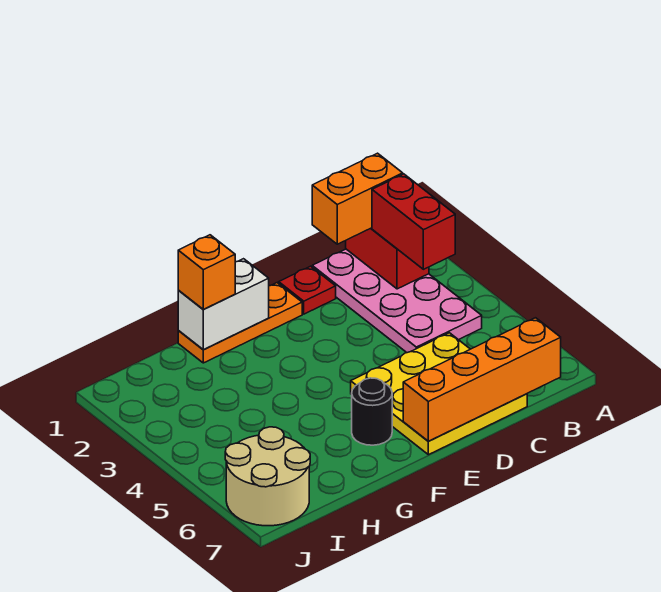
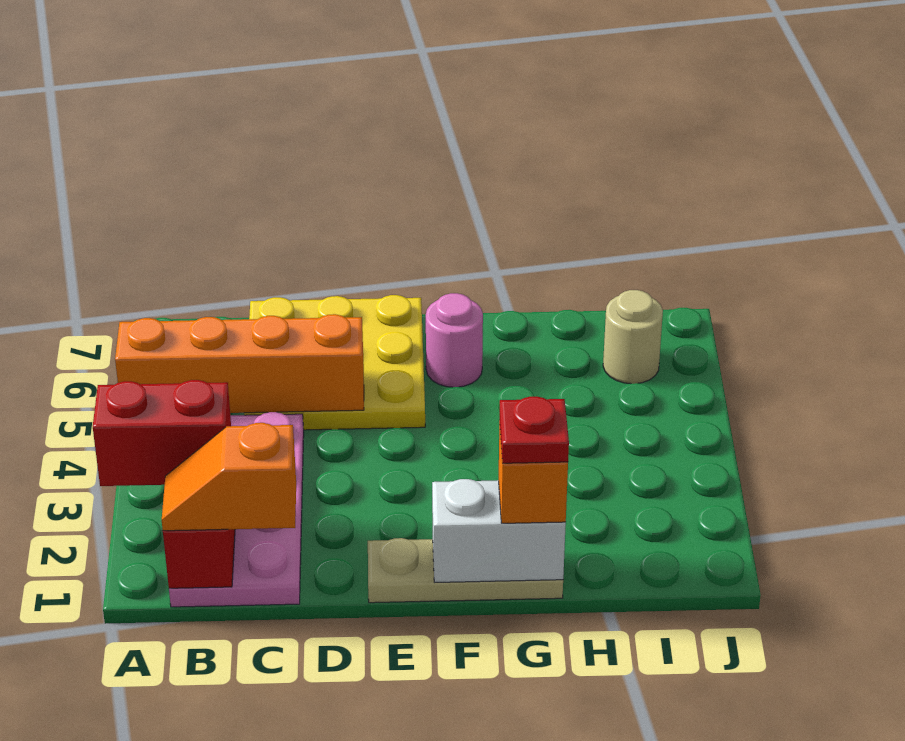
orange brick B1:C1 level 3 -> orange slope B1:C1 level 3 top C
red brick B2:B3 level 3 -> red brick A2:B2 level 3
orange brick B7:E7 level 2 -> orange brick A5:D5 level 2
red plate D1 level 1 -> red plate G1 level 4
orange plate E1:G1 level 1 -> tan plate E1:G1 level 1
black round brick F6 level 1 -> pink round brick F6 level 1
tan round brick I6:J7 level 1 -> tan round brick I6 level 1

